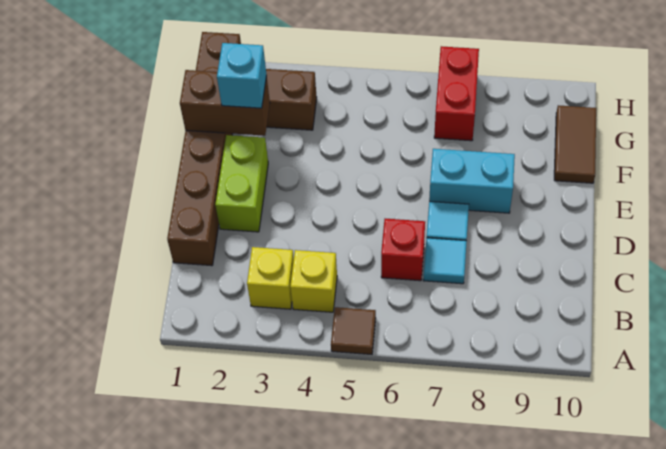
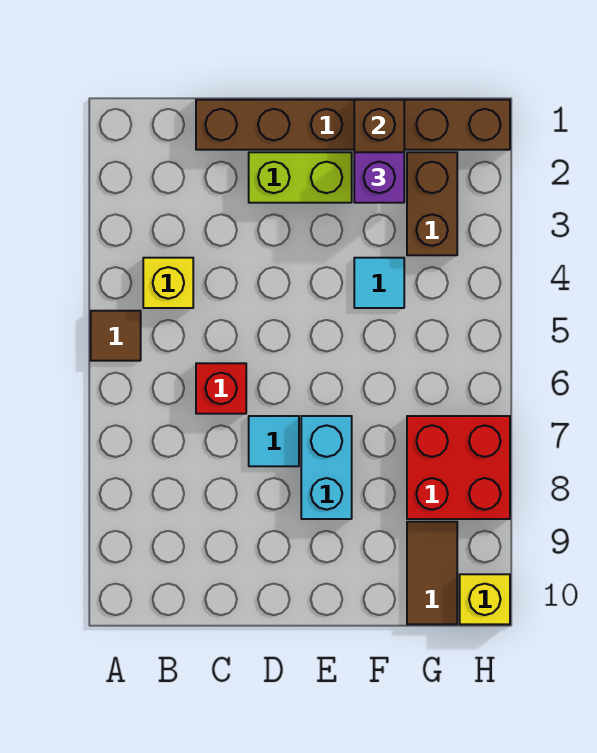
yellow brick B3 level 1 -> yellow brick H10 level 1
cyan tile C7 level 1 -> cyan tile F4 level 1
cyan brick F2 level 3 -> purple brick F2 level 3
brown tile F10:G10 level 1 -> brown tile G9:G10 level 1
red brick G7:H7 level 1 -> red brick G7:H8 level 1

